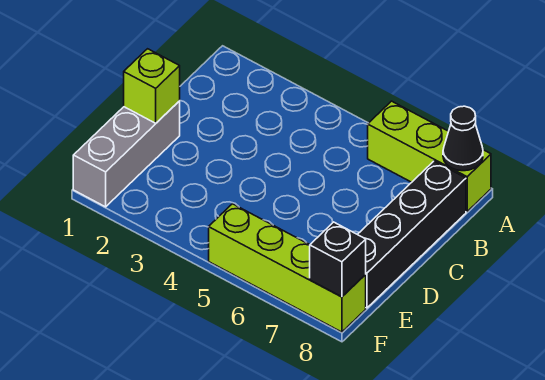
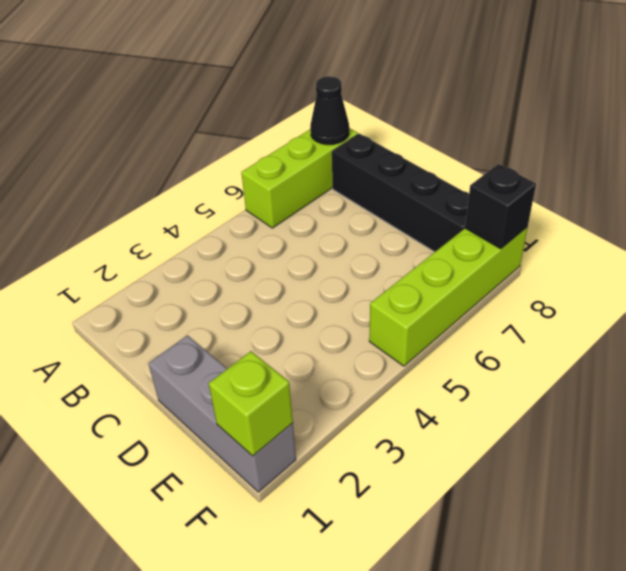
lime brick D1 level 2 -> lime brick F1 level 2

